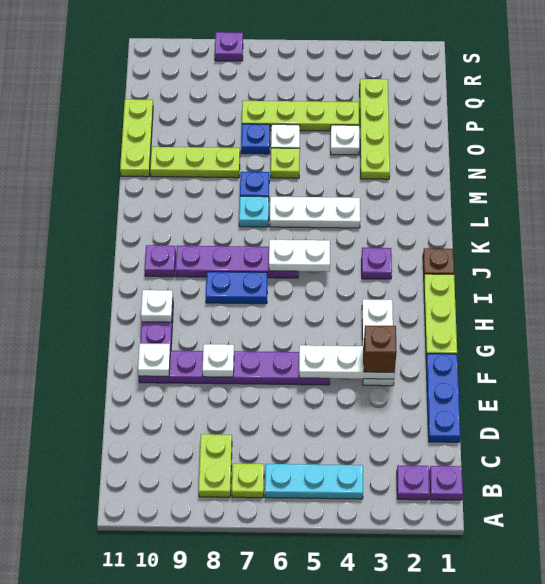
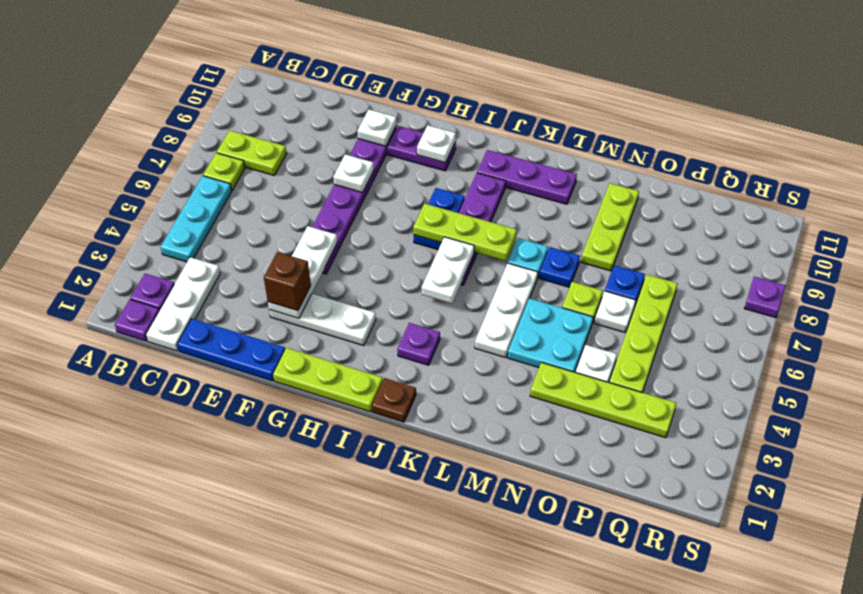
none -> white plate C1:C3 level 1
purple plate J10 level 1 -> purple plate J10:L10 level 1
none -> cyan plate M4:N5 level 1
lime plate N11:P11 level 1 -> lime plate I7:K7 level 2

